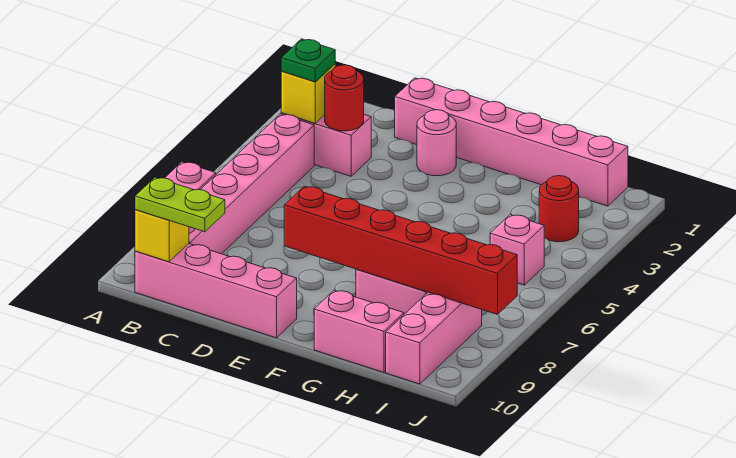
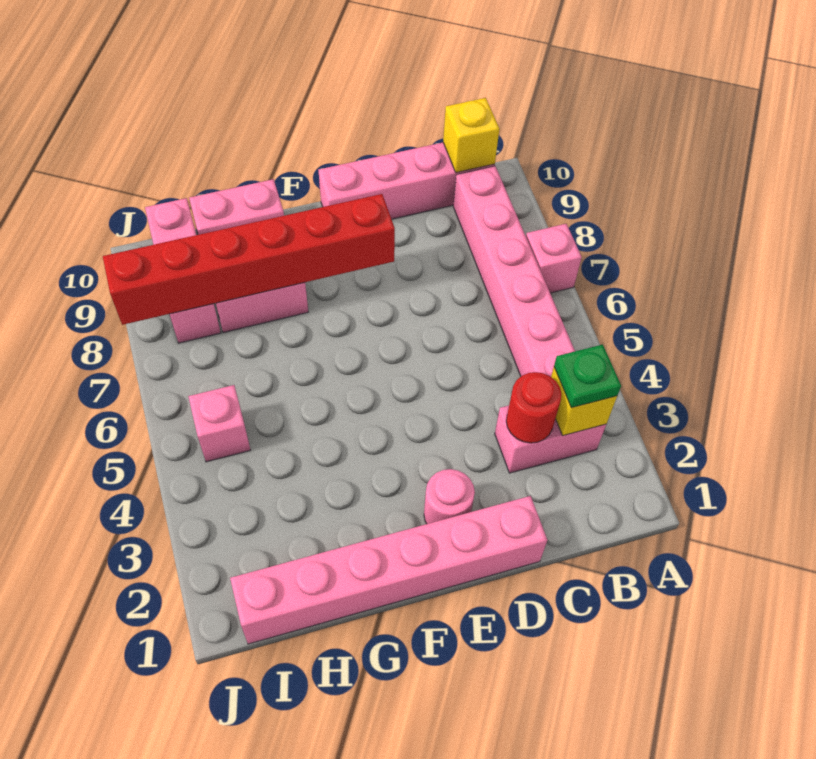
lime plate B10:C10 level 3 -> none
red round brick I3 level 1 -> none

